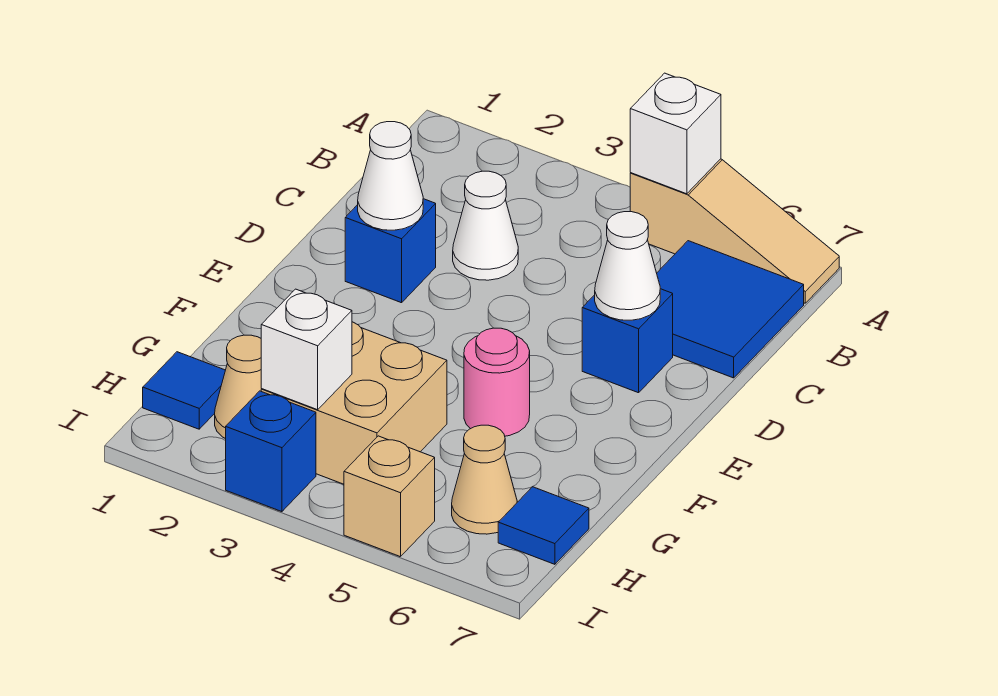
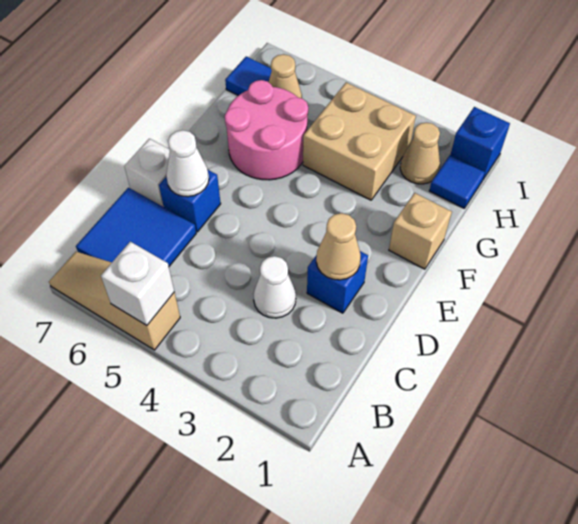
white cone D2 level 2 -> tan cone D2 level 2
pink round brick F5 level 1 -> pink round brick F5:G6 level 1
white brick H3 level 2 -> white brick D7 level 1
blue brick I3 level 1 -> blue brick I1 level 1
tan brick I5 level 1 -> tan brick F1 level 1

